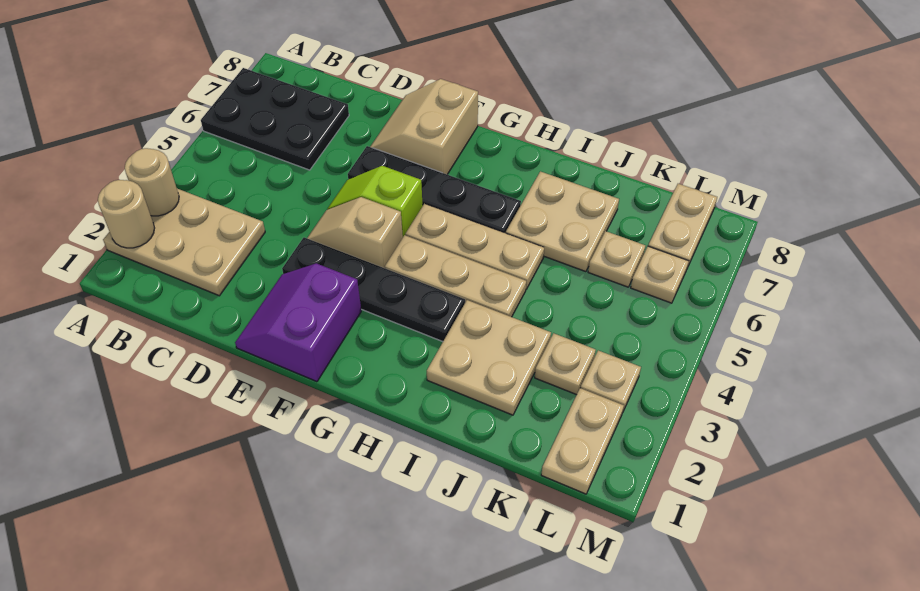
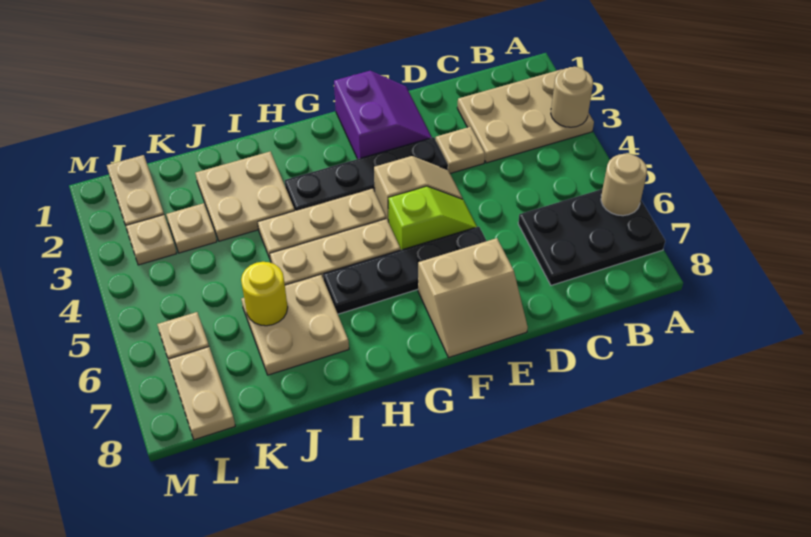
tan round brick A2 level 2 -> tan round brick A6 level 2
tan slope E7:F8 level 1 top F -> tan slope E7:F8 level 1 top 7
none -> yellow round brick J6 level 2
tan plate K6 level 1 -> tan plate D3 level 1

